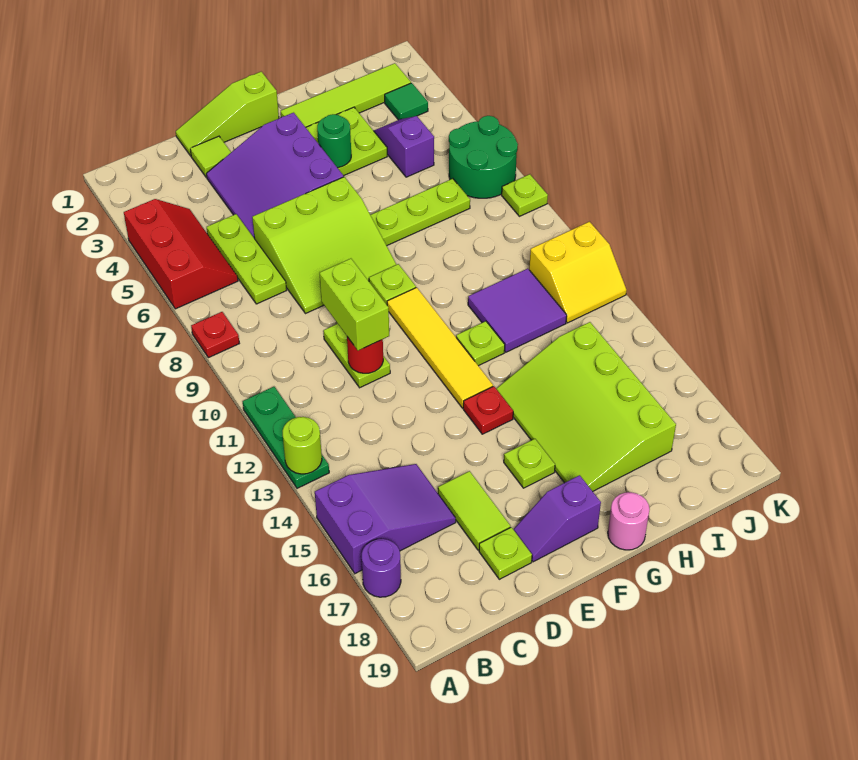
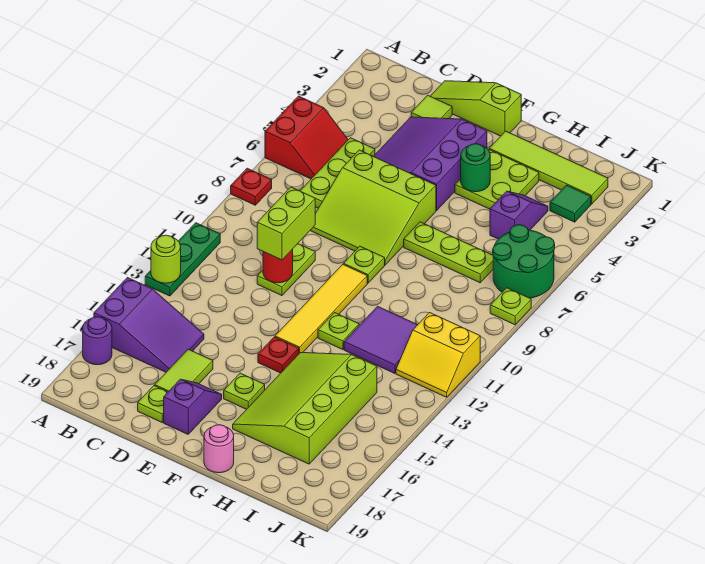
red slope A4:B6 level 1 top A -> red slope A5:B6 level 1 top A
purple slope E18:F18 level 1 top F -> purple slope E17:E18 level 1 top 18

